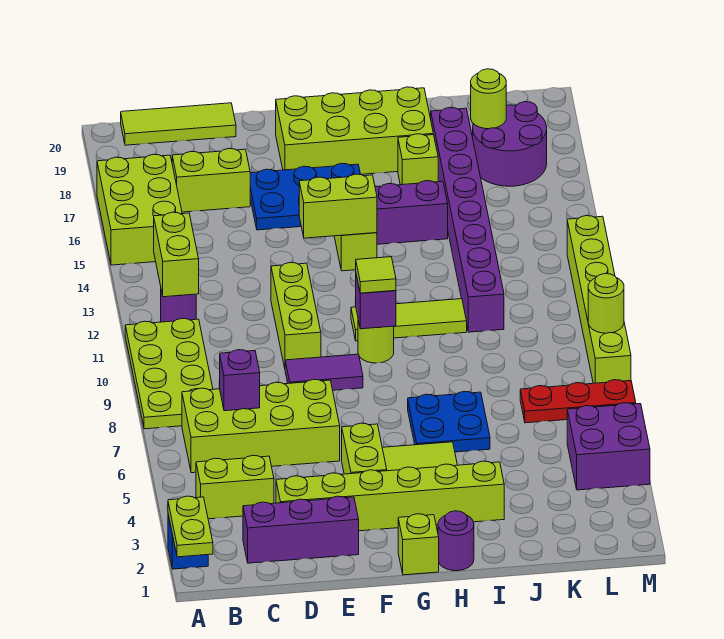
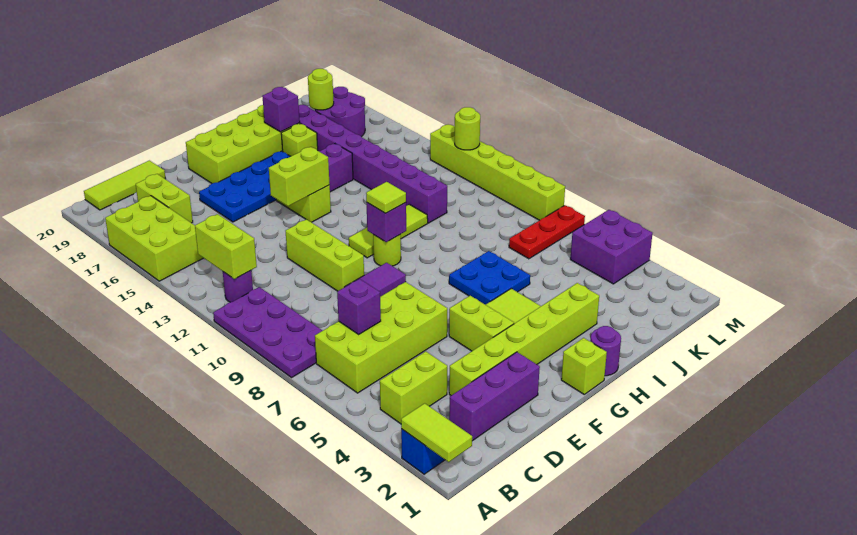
lime plate A1:A2 level 2 -> lime tile A1:A2 level 2
lime plate A8:B11 level 1 -> purple plate A8:B11 level 1
lime brick C17:D17 level 1 -> lime brick C17:C18 level 1
blue plate E16:G17 level 1 -> blue plate E16:H17 level 1
none -> purple brick I18 level 2
lime round brick M9 level 2 -> lime round brick M12 level 2

